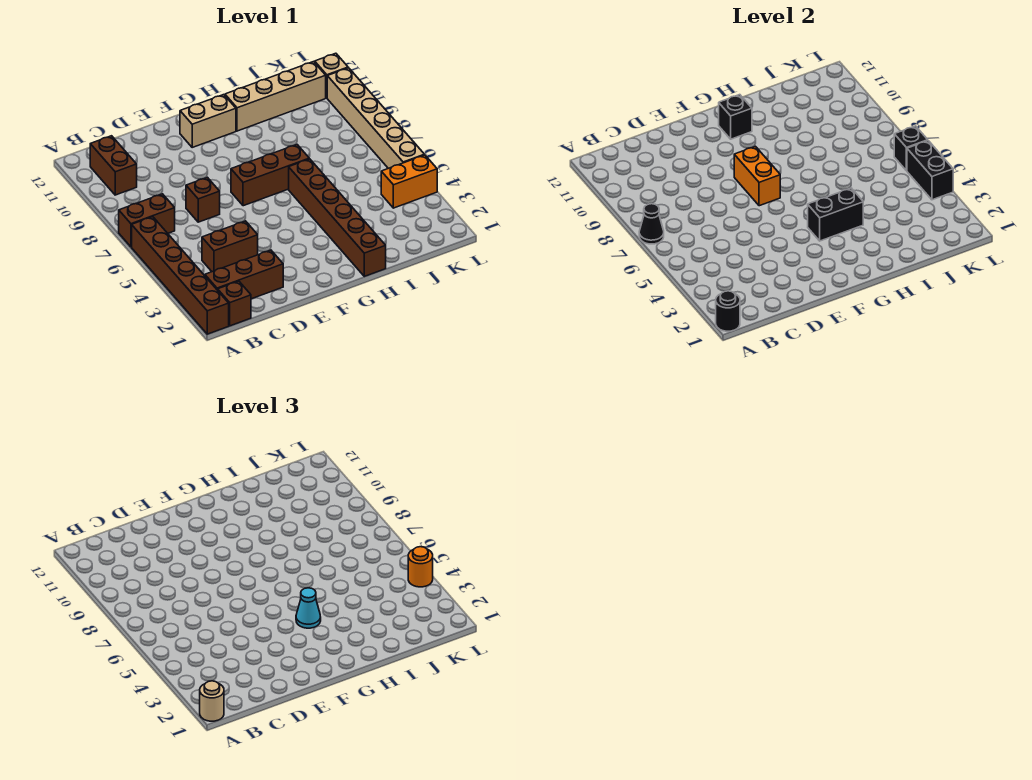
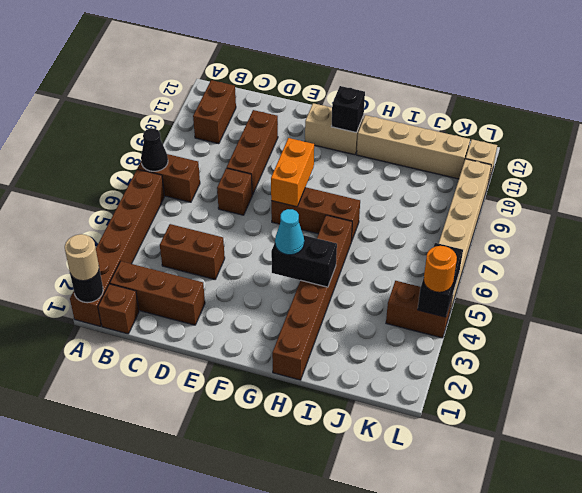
none -> brown brick D8:D10 level 1
orange brick K4:L4 level 1 -> brown brick K4:L4 level 1
black brick L6 level 2 -> none

